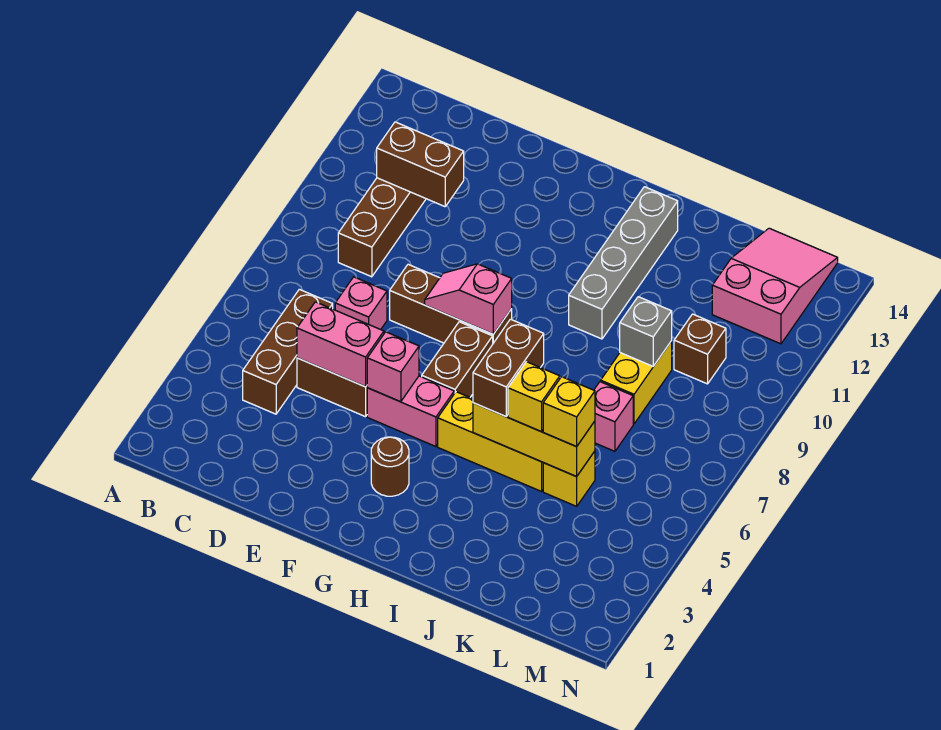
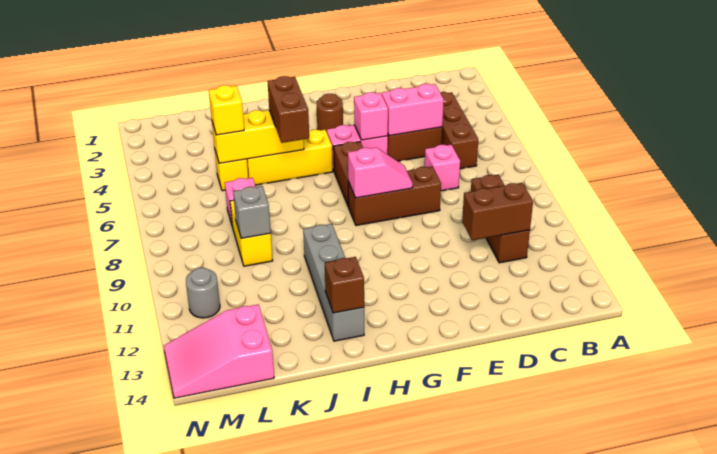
yellow brick J5 level 3 -> none
brown brick L10 level 1 -> brown brick I13 level 2
pink slope L12:M14 level 1 top 12 -> pink slope L13:N14 level 1 top L
none -> grey round brick M11 level 1

